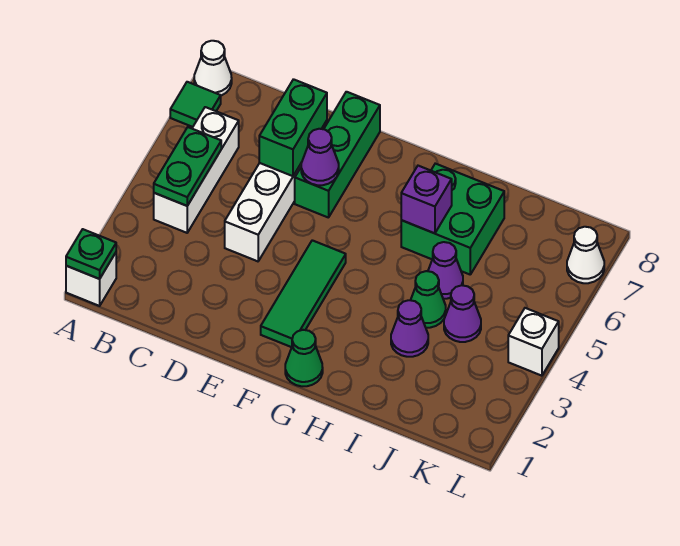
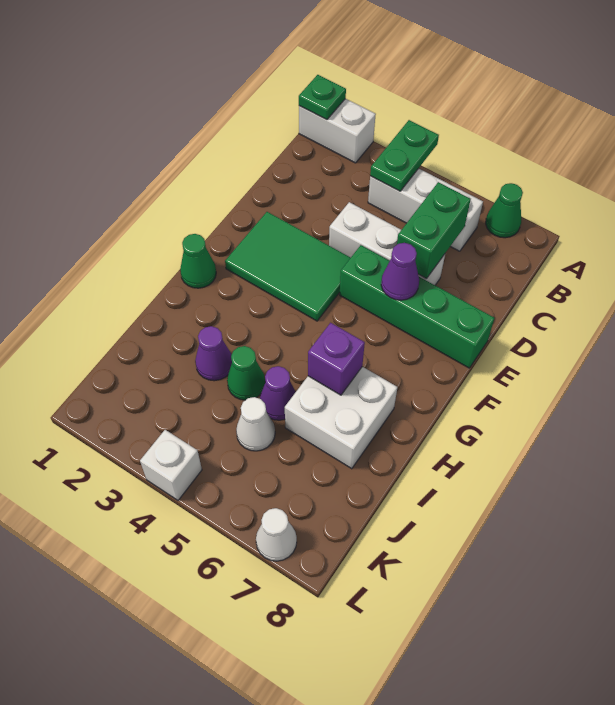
white brick A1 level 1 -> white brick A1:A2 level 1
green tile A7 level 1 -> green cone A7 level 1
white cone A8 level 1 -> white cone J5 level 1
green plate B4:B5 level 2 -> green plate A4:B4 level 2
green brick D6:D7 level 2 -> green brick C6:D6 level 2
green brick E6:E8 level 1 -> green brick E5:E8 level 1
green tile F2:F4 level 1 -> green tile E2:F4 level 1
green brick H6:I7 level 1 -> white brick H6:I7 level 1
purple cone J4 level 1 -> none

